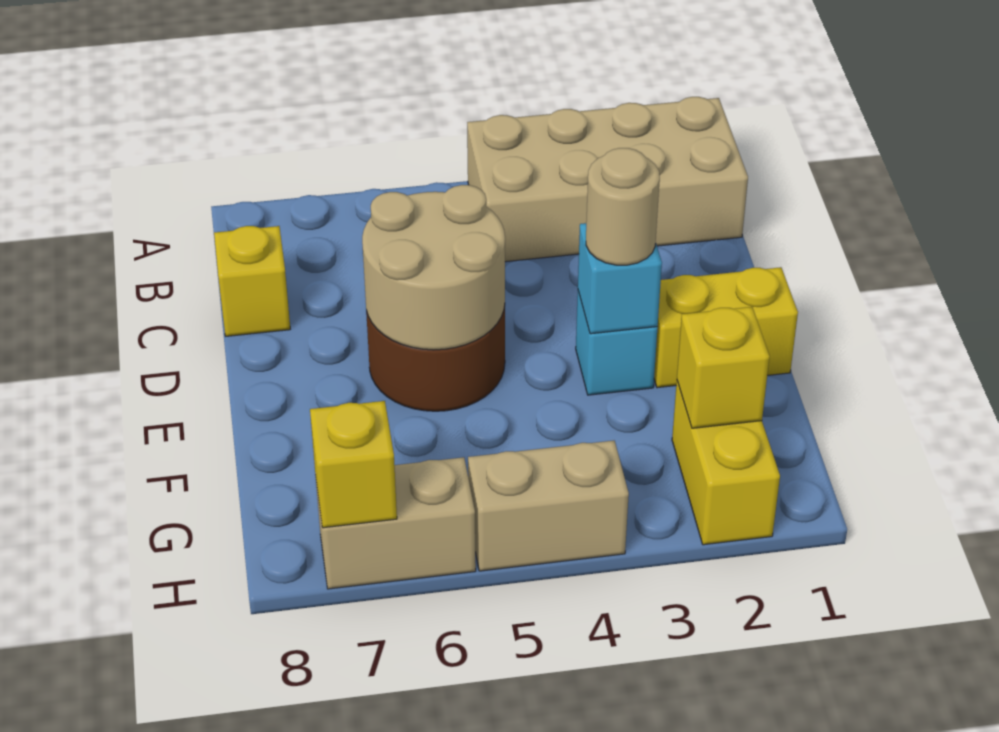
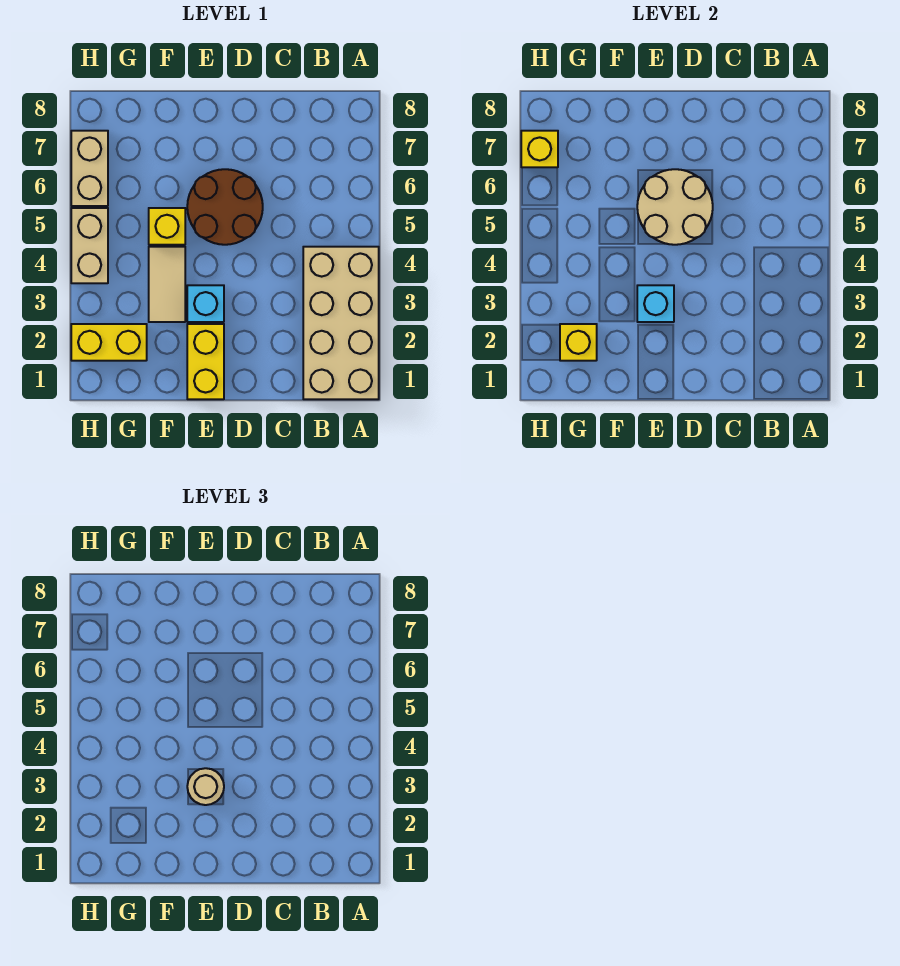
yellow brick C8 level 1 -> yellow brick F5 level 1
none -> tan tile F3:F4 level 1

